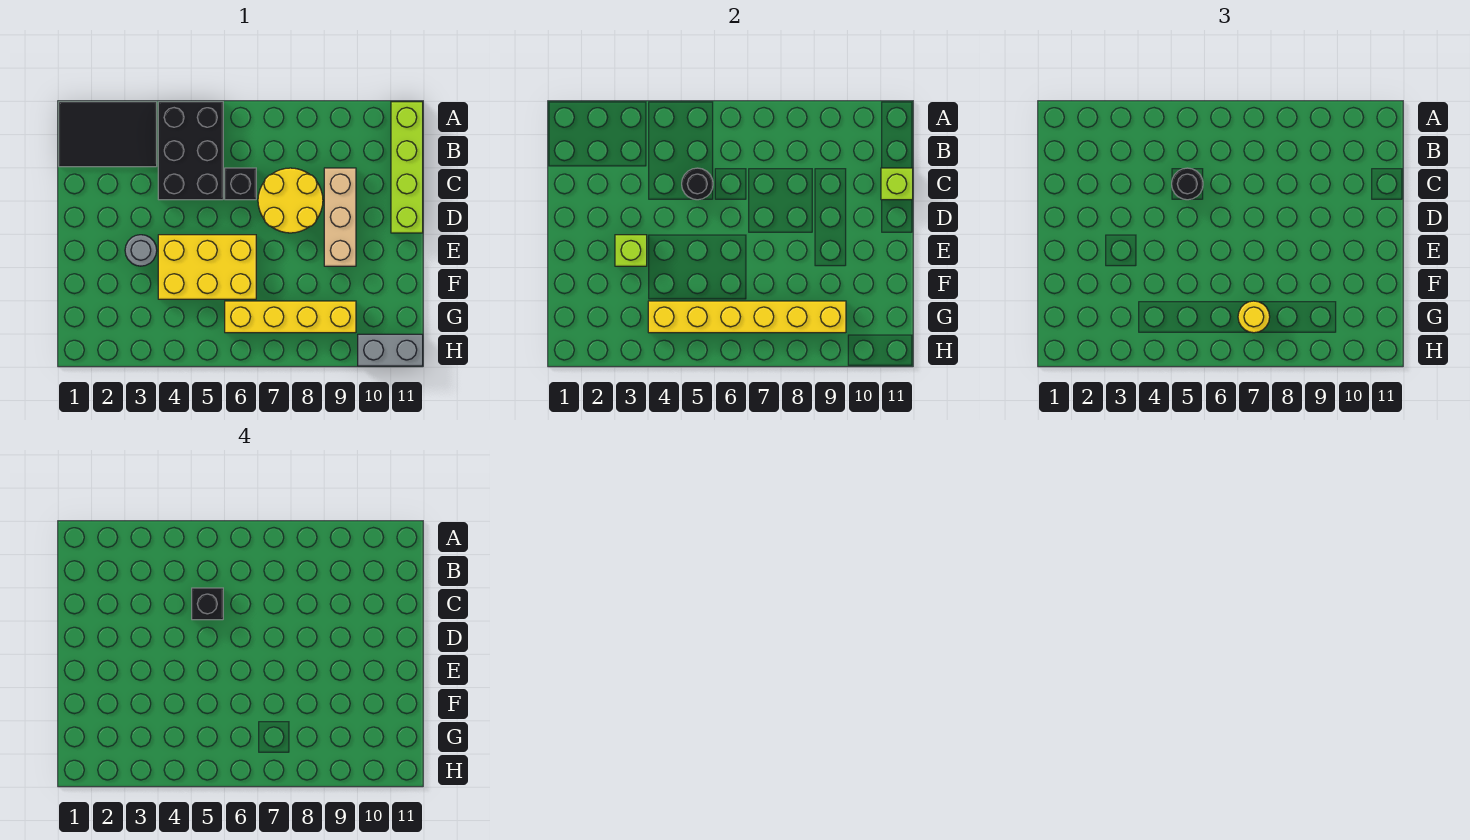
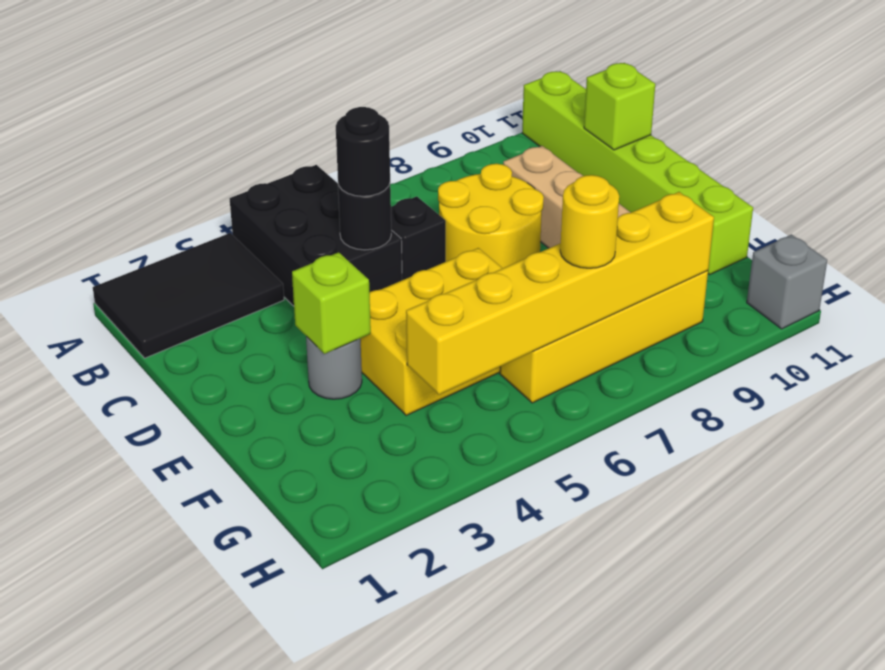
lime brick A11:D11 level 1 -> lime brick A11:F11 level 1
black brick C5 level 4 -> none
grey brick H10:H11 level 1 -> grey brick H11 level 1

